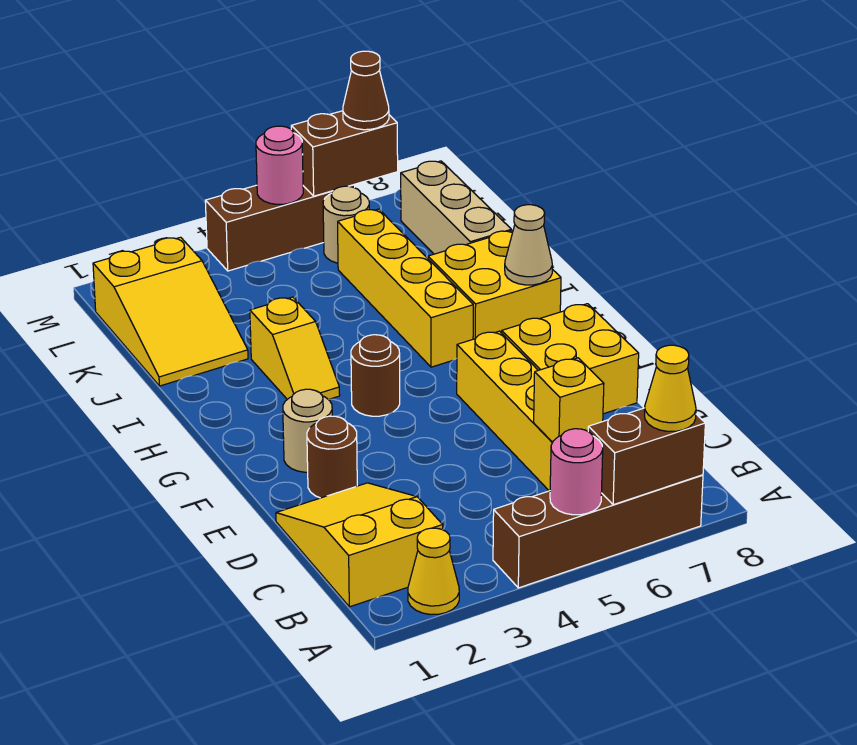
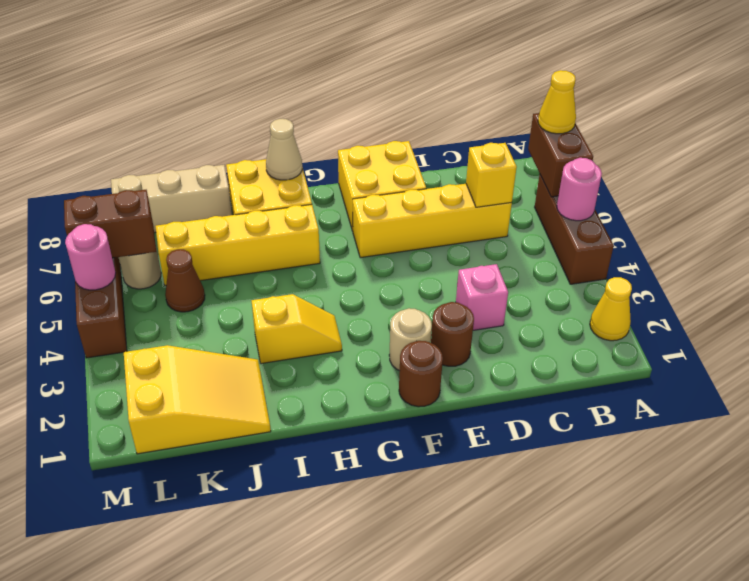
brown brick A4:A7 level 1 -> brown brick A4:A6 level 1
yellow slope B1:D2 level 1 top B -> none
none -> pink brick D3 level 1
brown round brick G4 level 1 -> brown round brick F1 level 1
brown brick M6:M7 level 2 -> brown brick L6:M6 level 2
brown cone M7 level 3 -> brown cone K5 level 1

